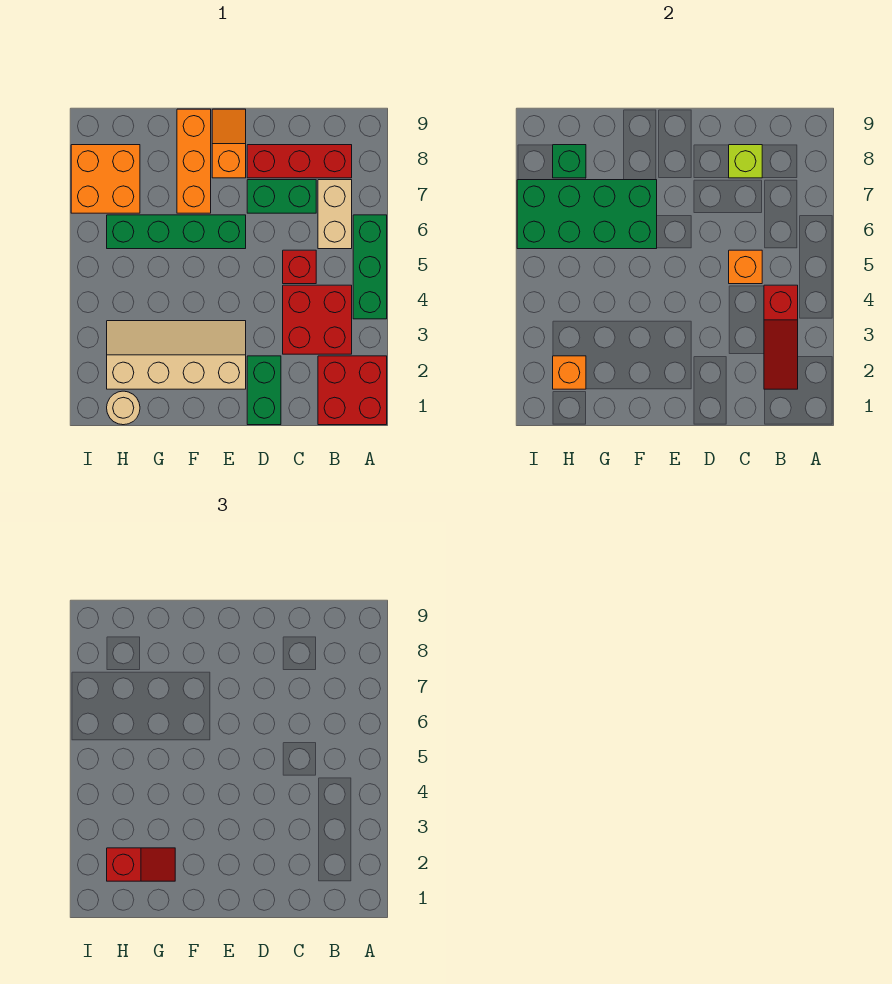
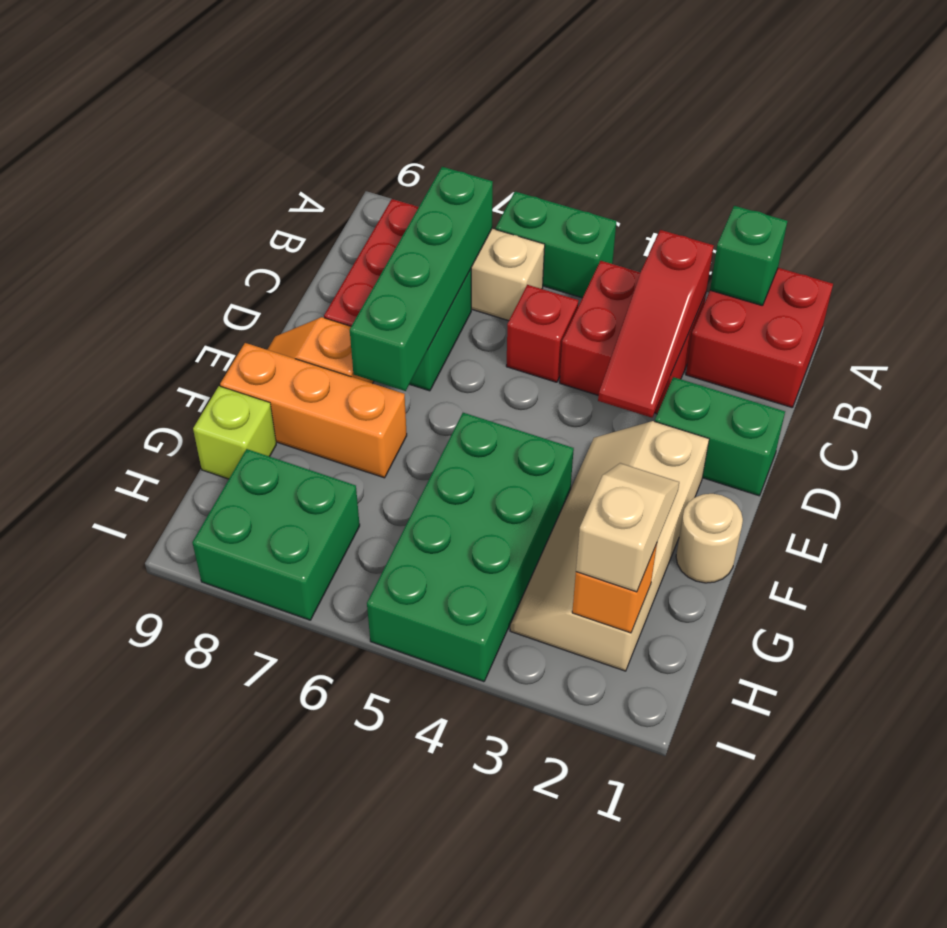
green brick A4:A6 level 1 -> green brick A5:A6 level 1
red slope B2:B4 level 2 top 4 -> red slope B3:D3 level 2 top B
orange brick C5 level 2 -> none
lime brick C8 level 2 -> lime brick G9 level 1
green brick E6:H6 level 1 -> green brick B7:E7 level 2
green brick F6:I7 level 2 -> green brick F4:I5 level 1
red slope G2:H2 level 3 top H -> tan slope G2:H2 level 3 top H
tan round brick H1 level 1 -> tan round brick F1 level 1
orange brick H7:I8 level 1 -> green brick H7:I8 level 1
green brick H8 level 2 -> green brick A2 level 2

